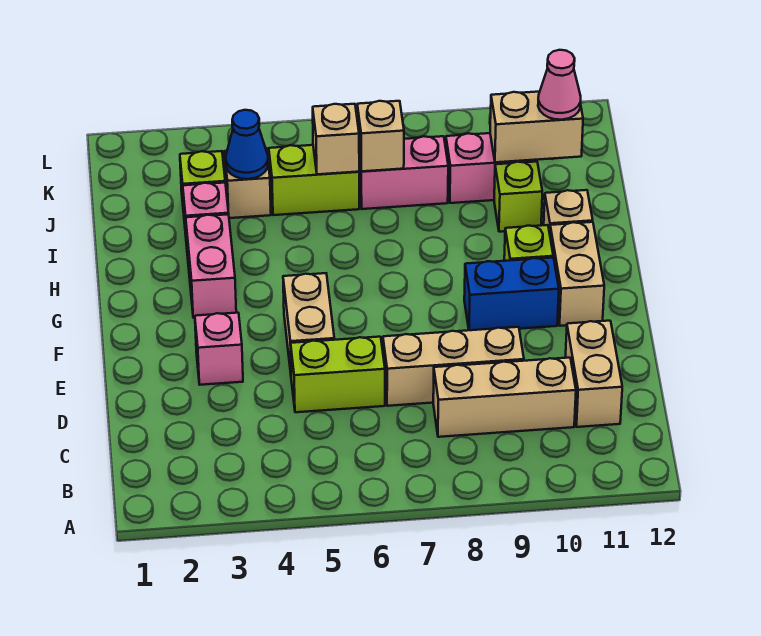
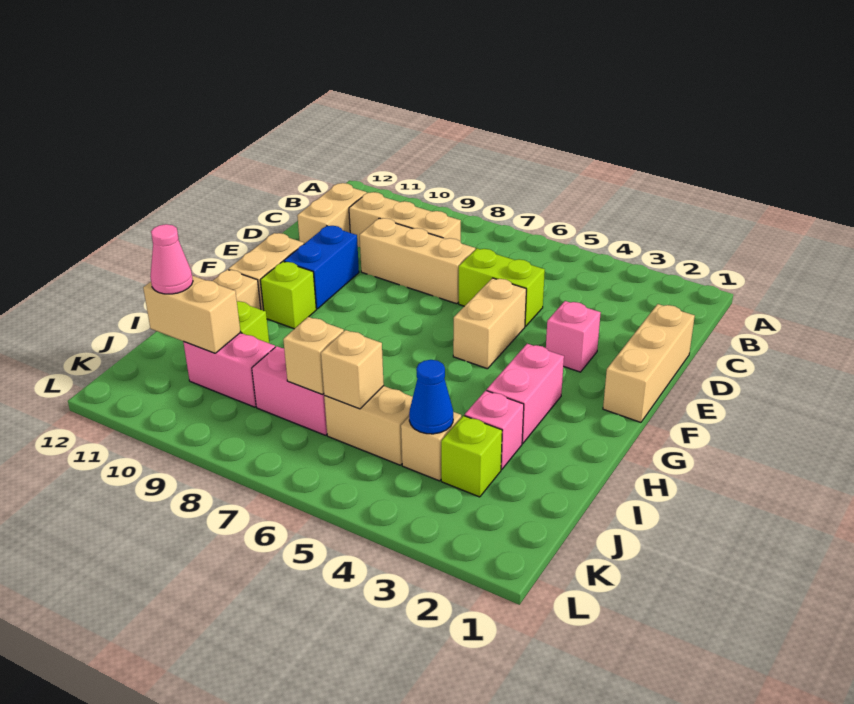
none -> tan brick D1:F1 level 1
blue brick F9:F10 level 1 -> blue brick E10:F10 level 1
lime brick J5:J6 level 1 -> tan brick J5:J6 level 1

